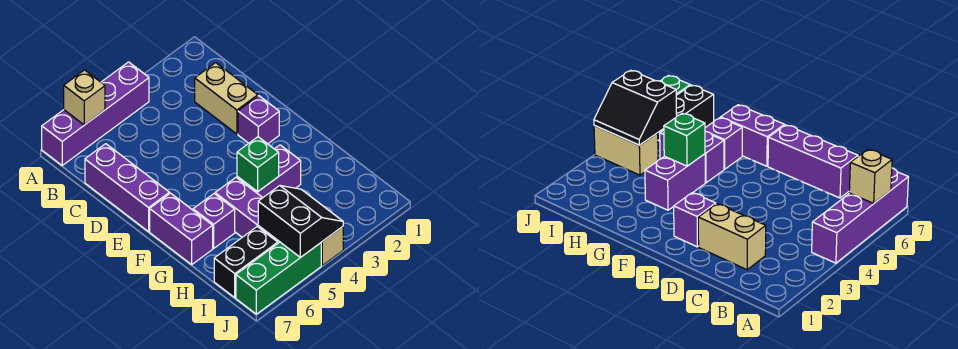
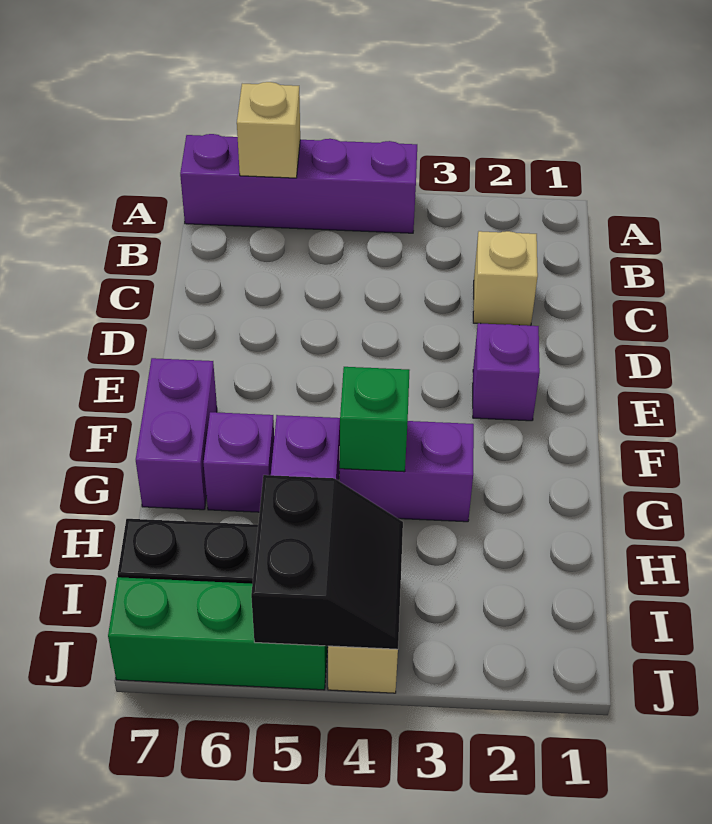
tan brick C2:D2 level 1 -> tan brick C2 level 1
purple brick C7:E7 level 1 -> none

